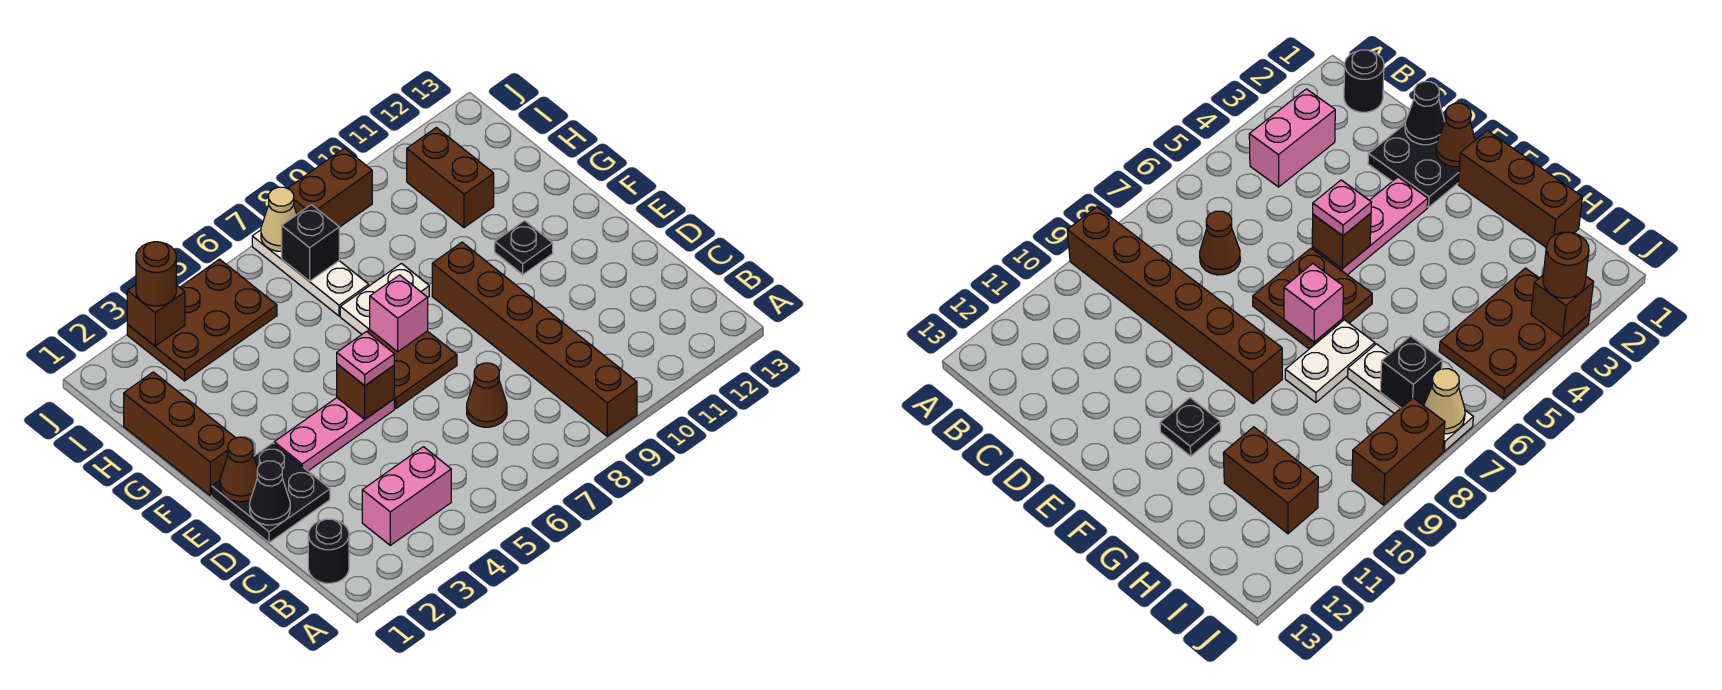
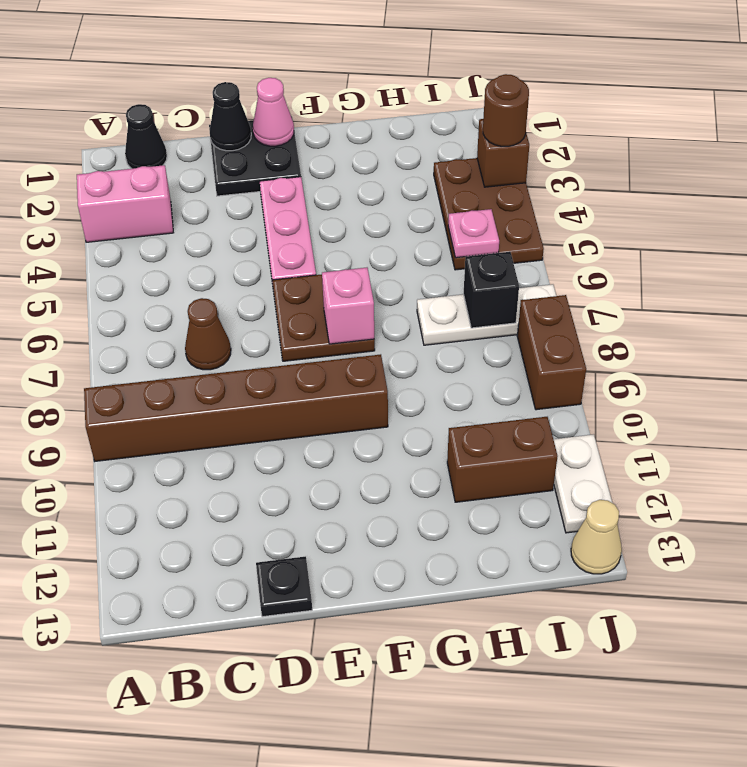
black round brick B1 level 1 -> black cone B1 level 1
pink brick B3:B4 level 1 -> pink brick A3:B3 level 1
brown cone E1 level 2 -> pink cone E1 level 2
brown brick E5 level 2 -> none
pink plate E5 level 3 -> pink plate I5 level 2
brown brick F1:H1 level 1 -> none
black plate F11 level 1 -> black plate D13 level 1
white plate G7:G8 level 1 -> white plate J11:J12 level 1
tan cone J7 level 2 -> tan cone J13 level 1

